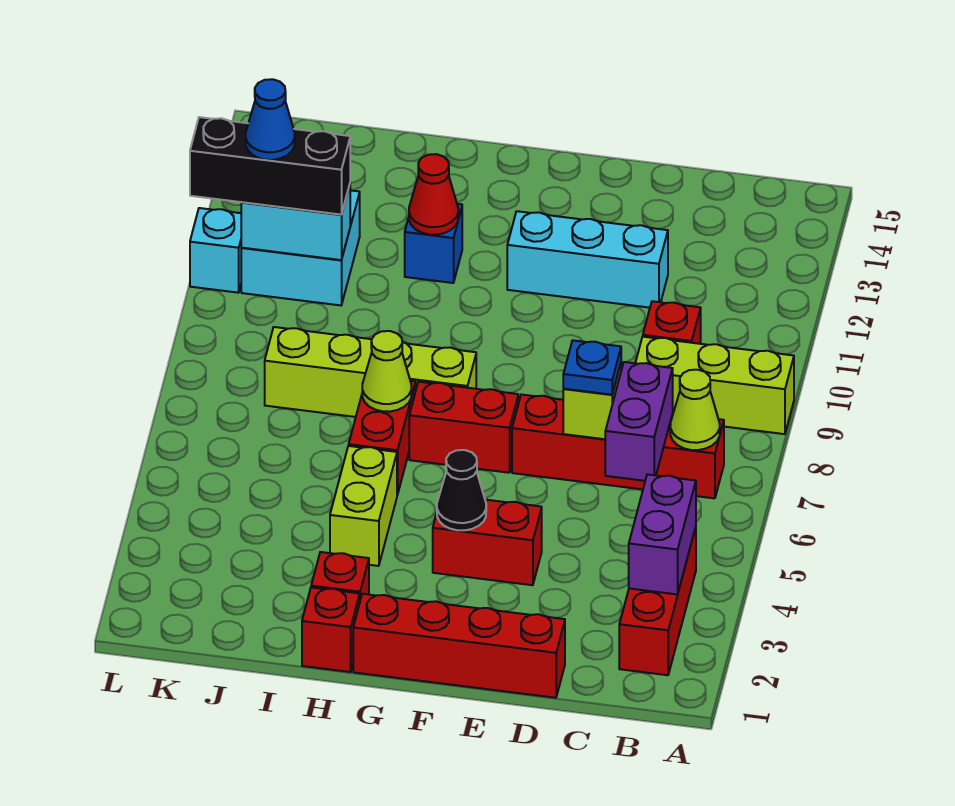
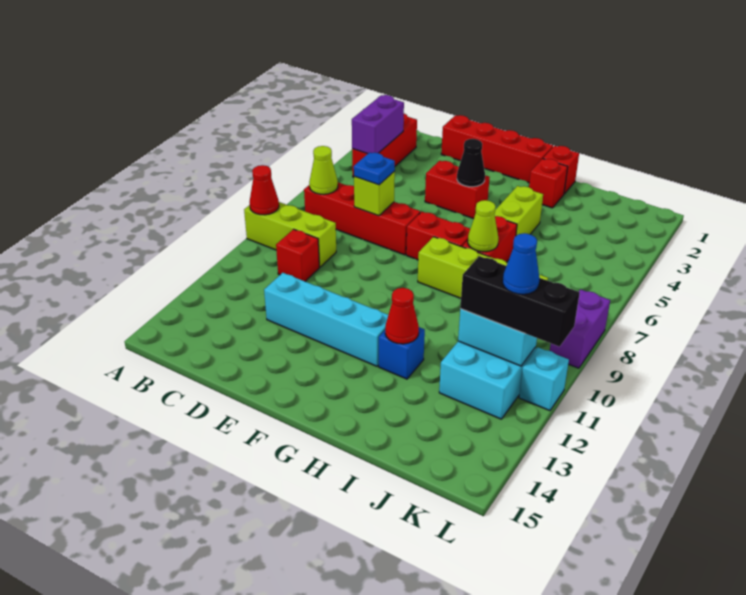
none -> red cone A9 level 2
purple brick C6:C7 level 2 -> purple brick L8:L9 level 1
cyan brick D12:F12 level 1 -> cyan brick D12:G12 level 1

